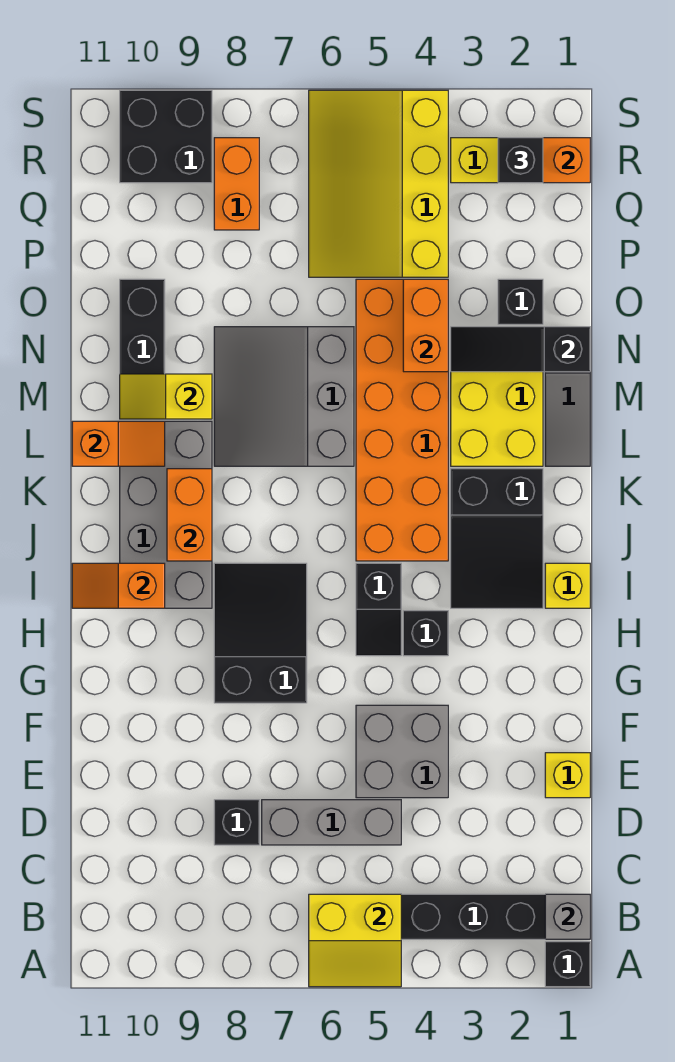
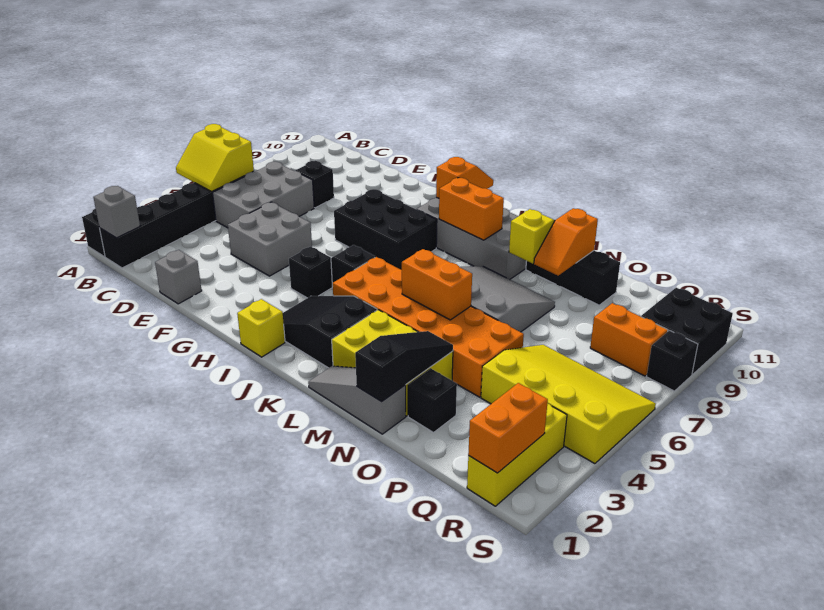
yellow slope A5:B6 level 2 top B -> yellow slope A5:B6 level 2 top 6
grey brick D5:D7 level 1 -> grey brick C5:D7 level 1
yellow brick E1 level 1 -> grey brick E1 level 1
black slope G7:I8 level 1 top G -> black brick G7:I8 level 1
orange slope L10:L11 level 2 top 11 -> orange slope N9:N10 level 2 top 10
orange brick N4:O4 level 2 -> orange brick L5:M5 level 2
black brick R2 level 3 -> black brick S8 level 1

